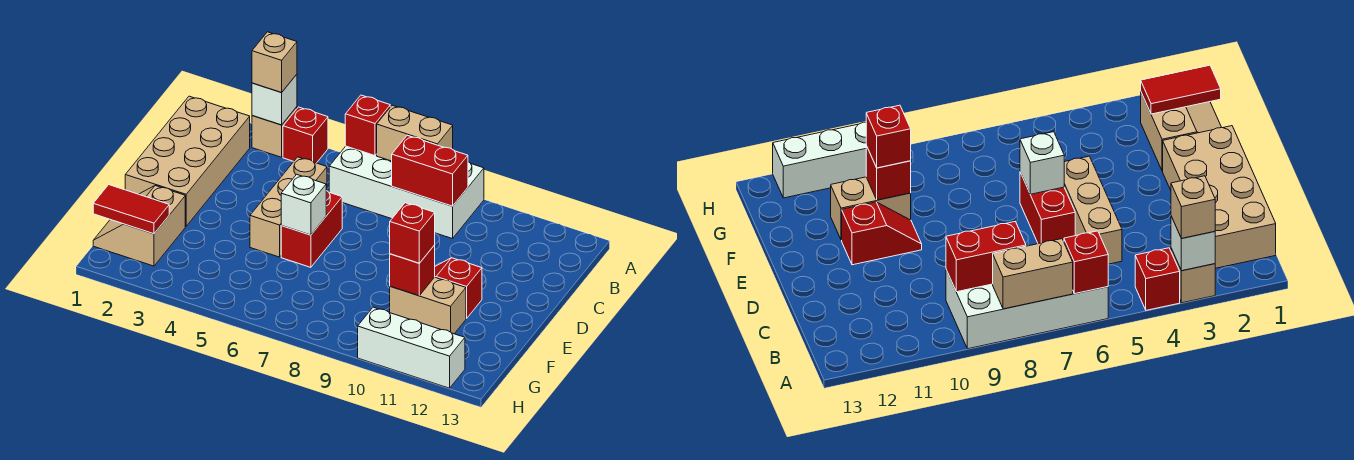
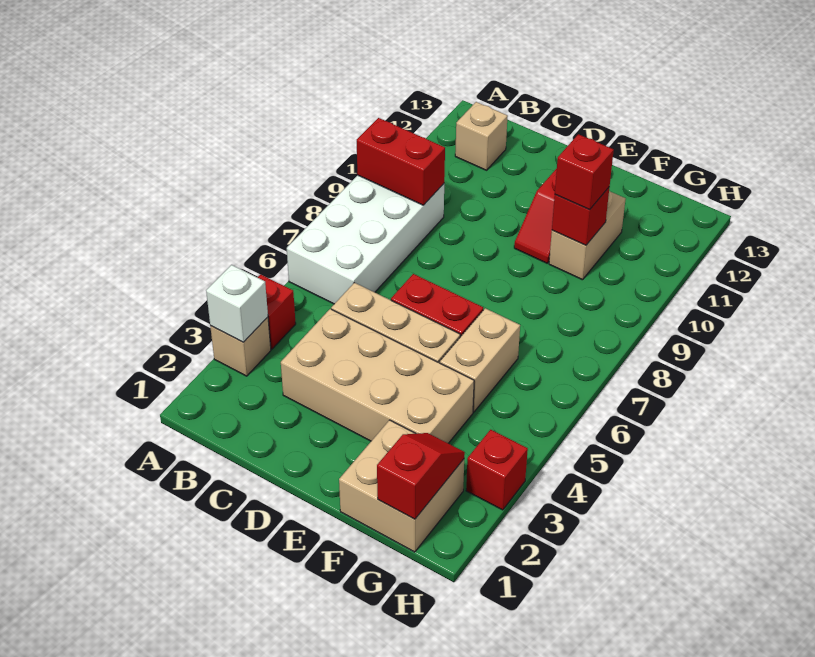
tan brick A3 level 3 -> tan brick B12 level 1
red brick A6 level 2 -> red brick H3 level 1
tan brick A7:A8 level 2 -> tan brick F5:F6 level 1
tan brick B1:E2 level 1 -> tan brick C3:F4 level 1
red brick B8:B9 level 2 -> red brick A9:B9 level 2
white brick E6 level 2 -> none
tan slope F1:G2 level 1 top 2 -> tan brick F1:G2 level 1
red tile G1:G2 level 2 -> red slope G1:G2 level 2 top 1
white brick H10:H12 level 1 -> none

